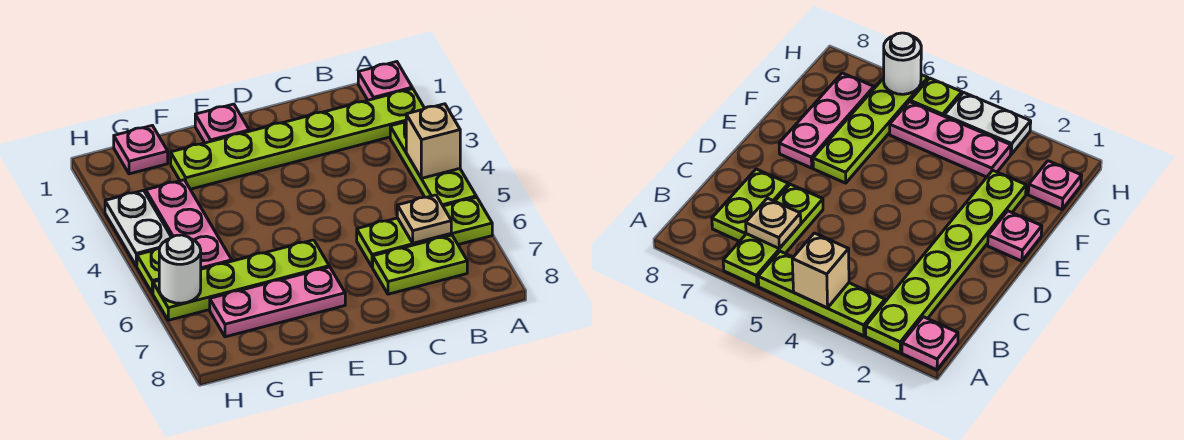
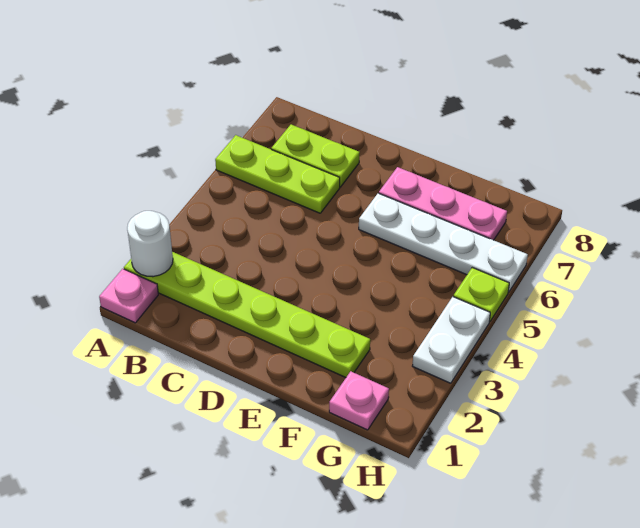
lime plate A3:A5 level 1 -> none
tan brick A4 level 2 -> none
tan plate B6 level 2 -> none
pink plate E1 level 1 -> none
lime plate E6:H6 level 1 -> white plate E6:H6 level 1
pink plate G3:G5 level 1 -> none
white round brick H6 level 2 -> white round brick A2 level 2

